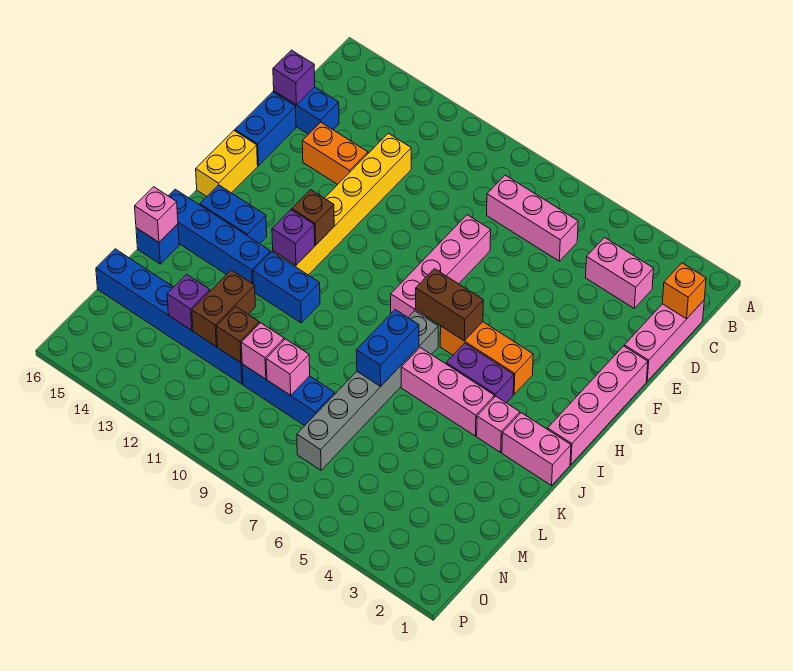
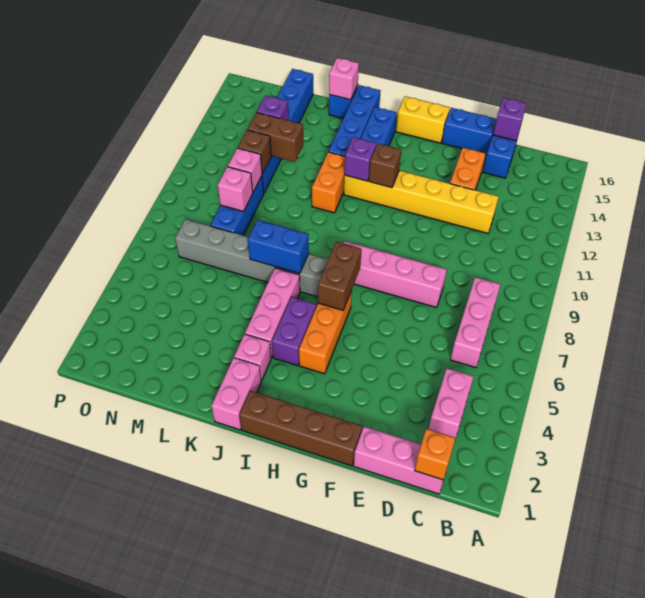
pink brick F1:I1 level 1 -> brown brick F1:I1 level 1
blue brick J11:J12 level 1 -> orange brick J11:J12 level 1

